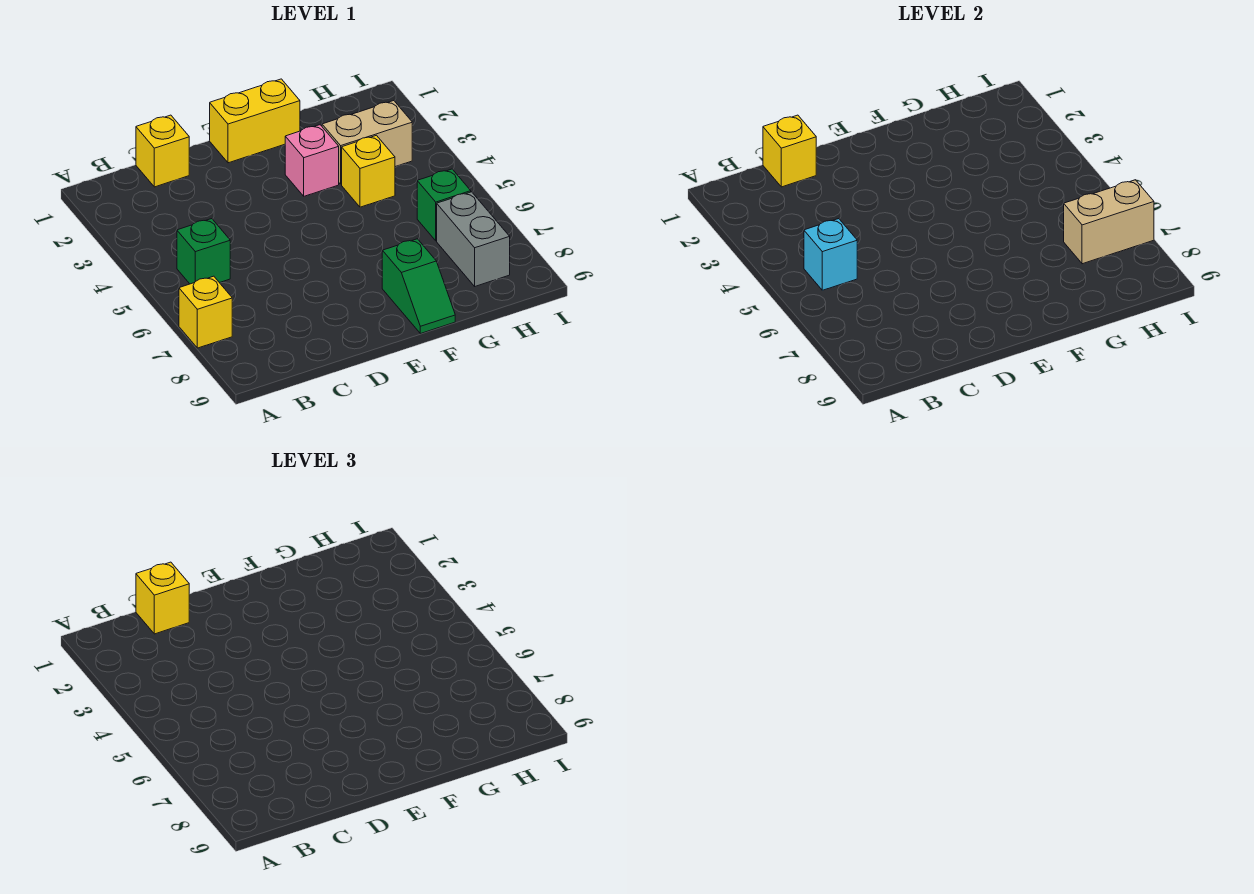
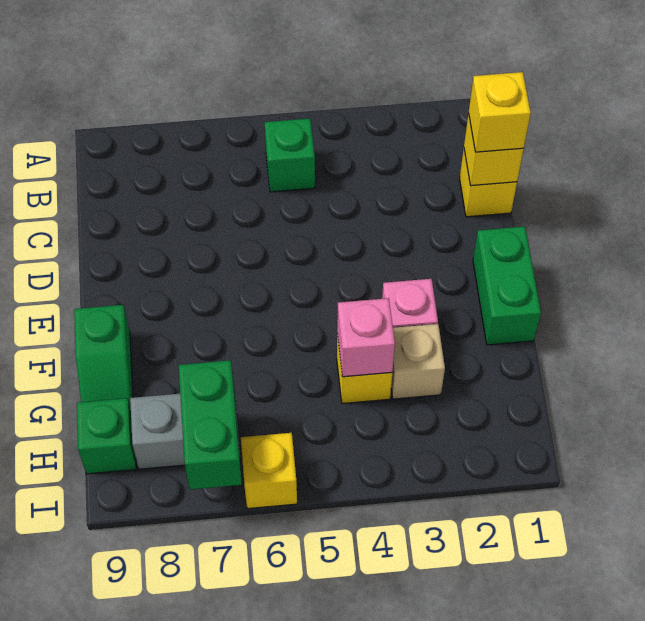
yellow brick A7 level 1 -> yellow brick I6 level 1
cyan brick B5 level 2 -> none
yellow brick E1:F1 level 1 -> green brick E1:F1 level 1
green slope F8:F9 level 1 top 8 -> green slope F9:G9 level 1 top F
tan brick G3:H3 level 1 -> tan brick G3 level 1
none -> pink brick G4 level 2
green brick H6 level 1 -> green brick H9 level 1
tan brick H7:I7 level 2 -> green brick H7:I7 level 2

